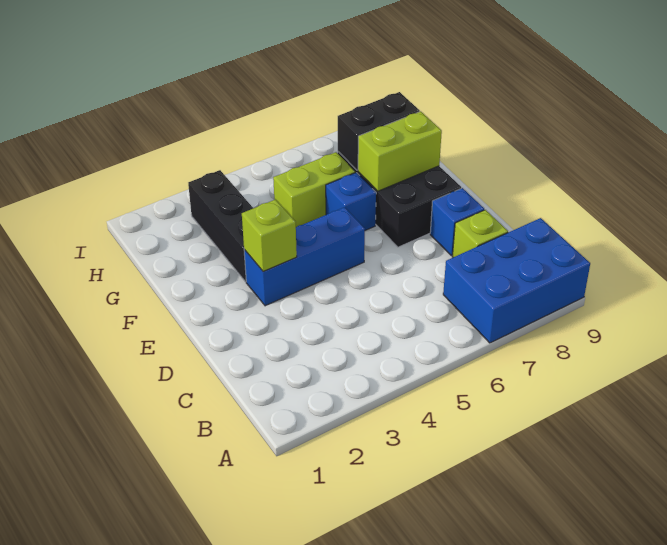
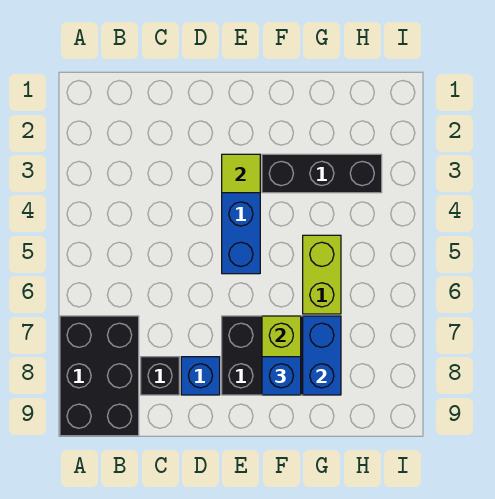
blue brick A7:B9 level 1 -> black brick A7:B9 level 1
lime brick C8 level 1 -> black brick C8 level 1
lime brick E3 level 2 -> lime tile E3 level 2
blue brick F6 level 1 -> blue brick F8 level 3
black brick G7:G8 level 2 -> blue brick G7:G8 level 2

